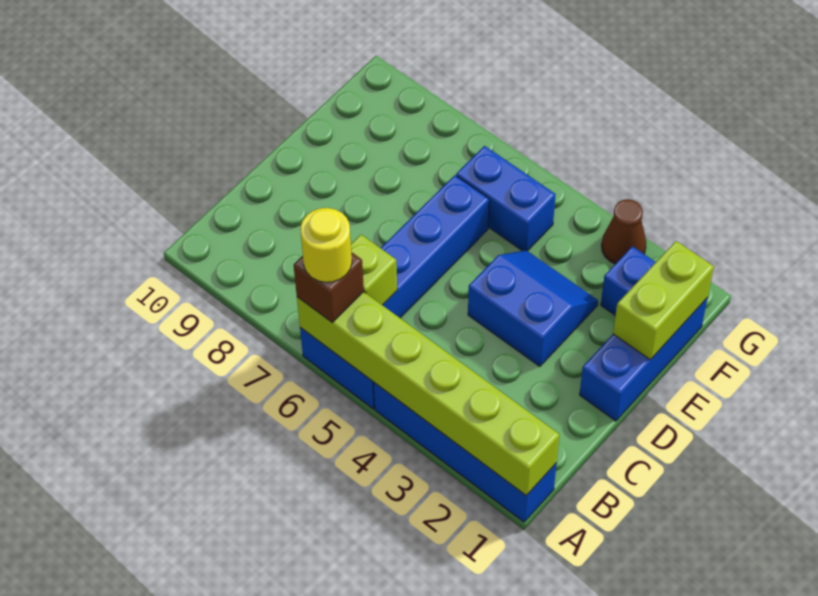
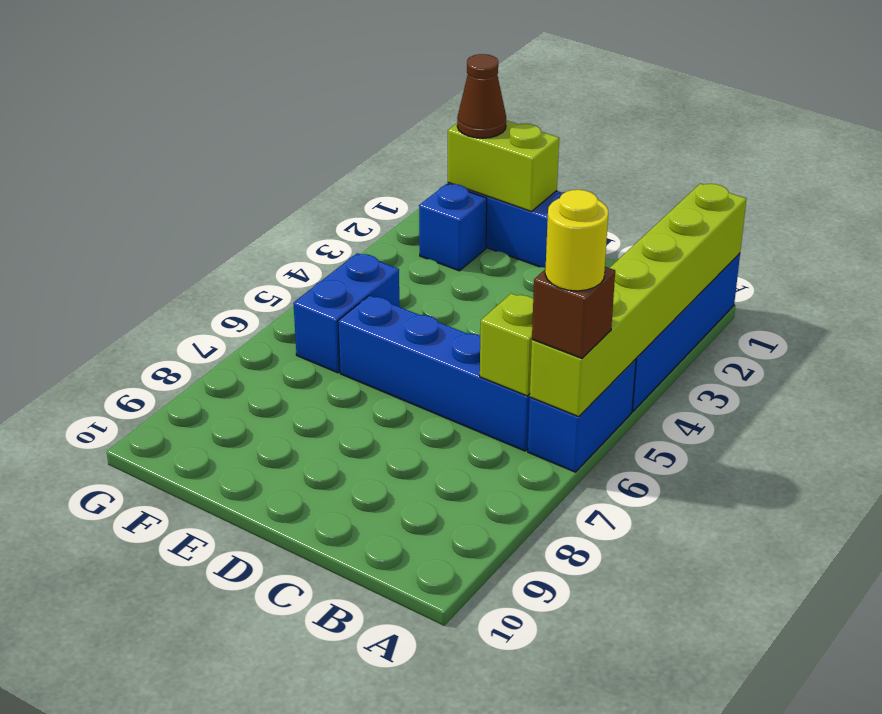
blue slope D3:E4 level 1 top D -> none
brown cone G3 level 1 -> brown cone F1 level 3

